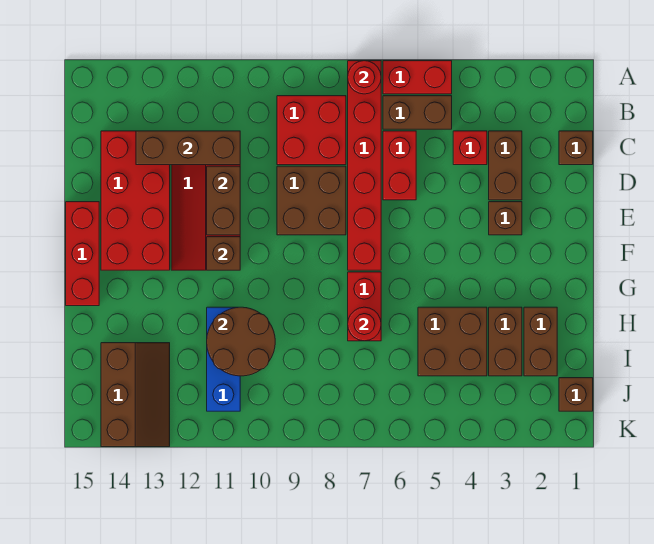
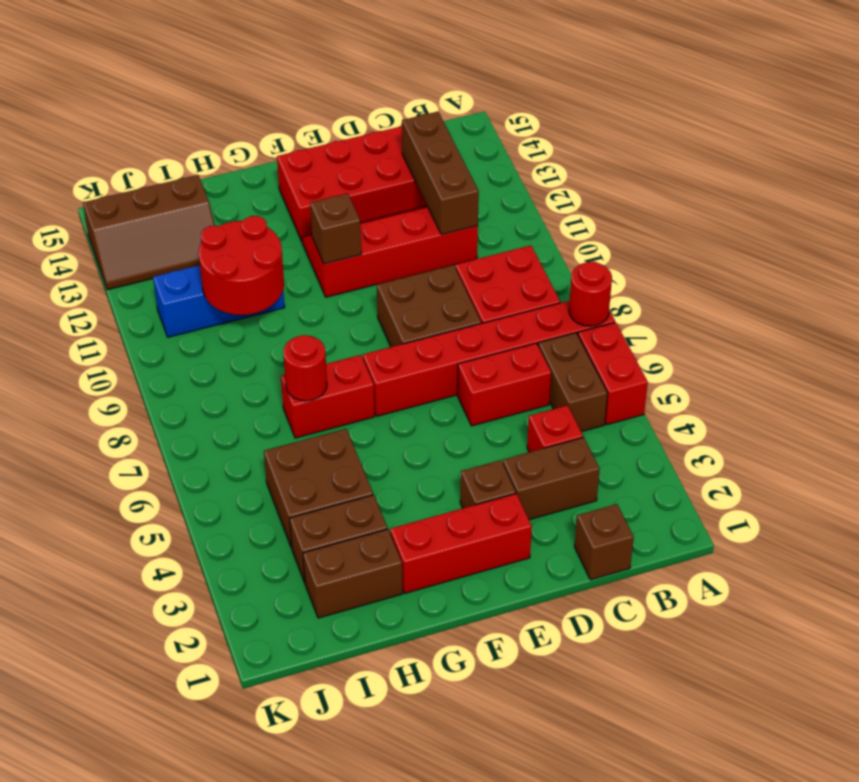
brown brick D11:E11 level 2 -> none
red brick E15:G15 level 1 -> red brick E2:G2 level 1
brown round brick H10:I11 level 2 -> red round brick H10:I11 level 2
brown brick J1 level 1 -> none

